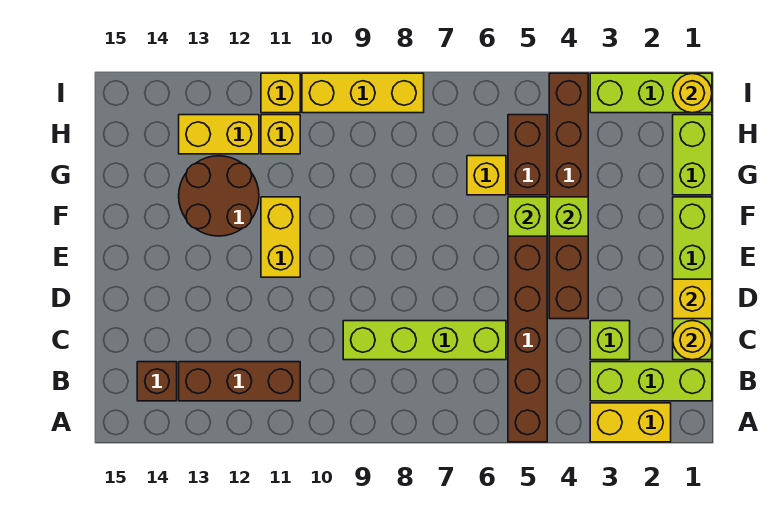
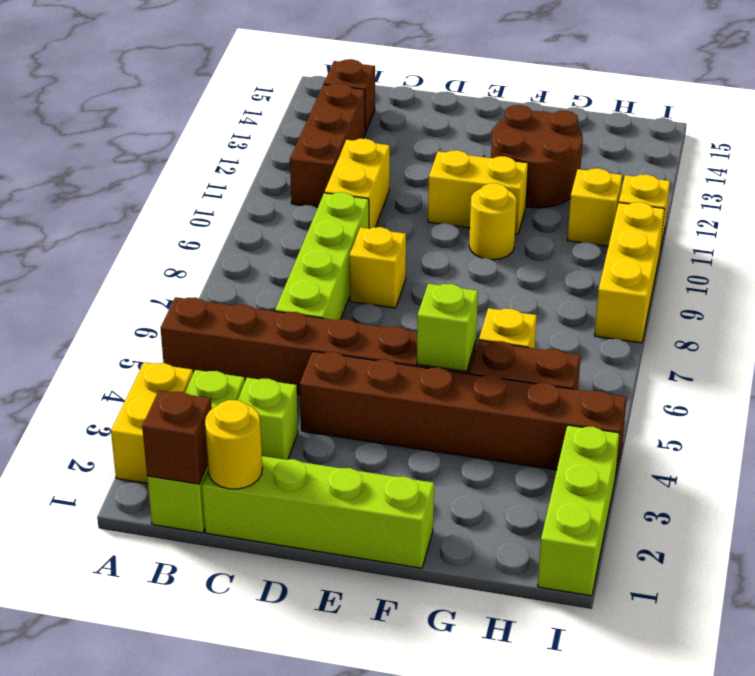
none -> brown brick B1 level 2
yellow brick D1 level 2 -> yellow brick D8 level 1
lime brick F4 level 2 -> none
lime brick G1:H1 level 1 -> none
yellow brick H12:H13 level 1 -> yellow brick C10:C11 level 1
yellow round brick I1 level 2 -> yellow round brick F10 level 1

